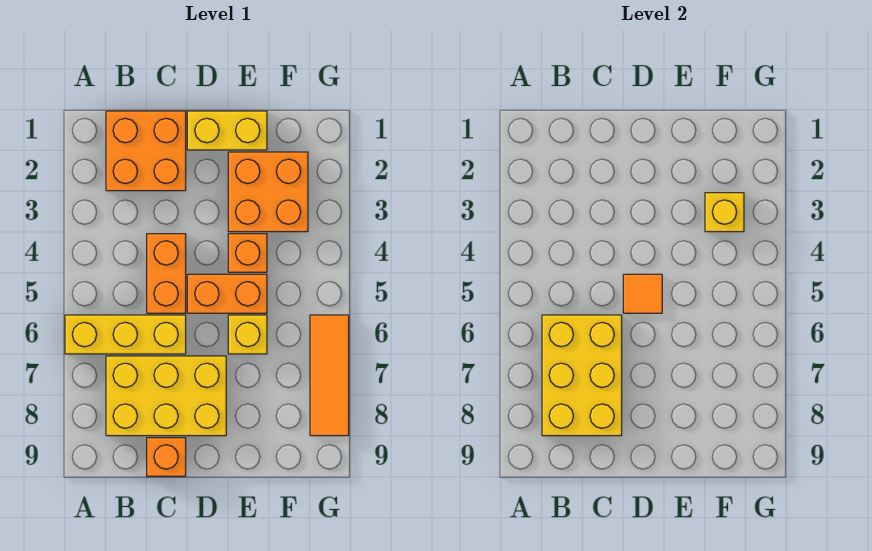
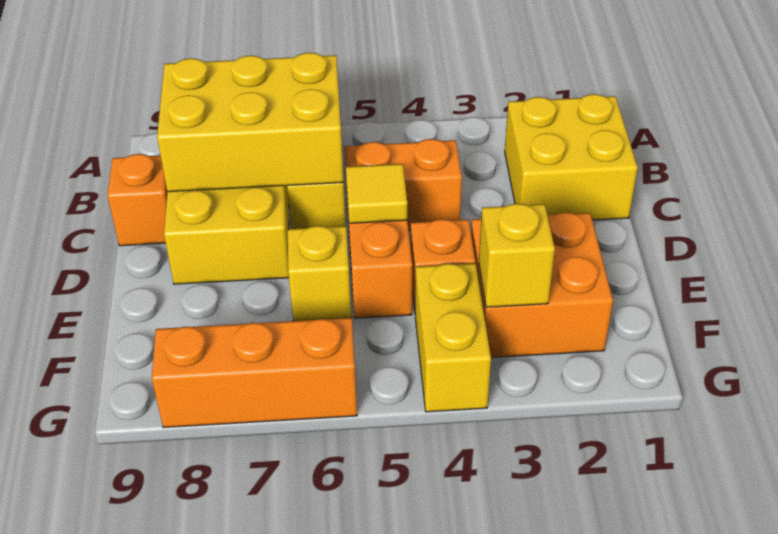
orange brick B1:C2 level 1 -> yellow brick B1:C2 level 1
yellow brick D1:E1 level 1 -> yellow brick F4:G4 level 1
orange tile D5 level 2 -> yellow tile D5 level 2
orange tile G6:G8 level 1 -> orange brick G6:G8 level 1

